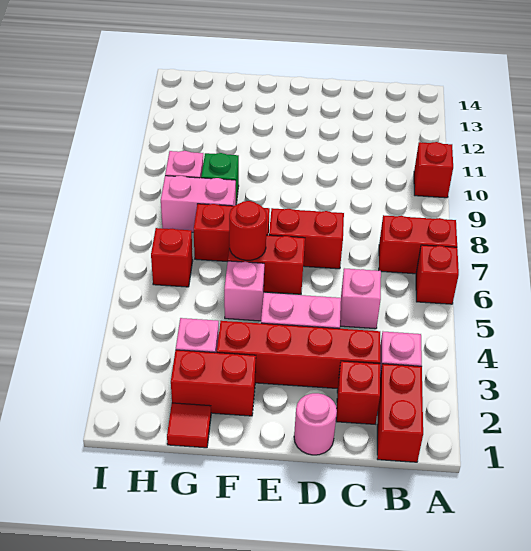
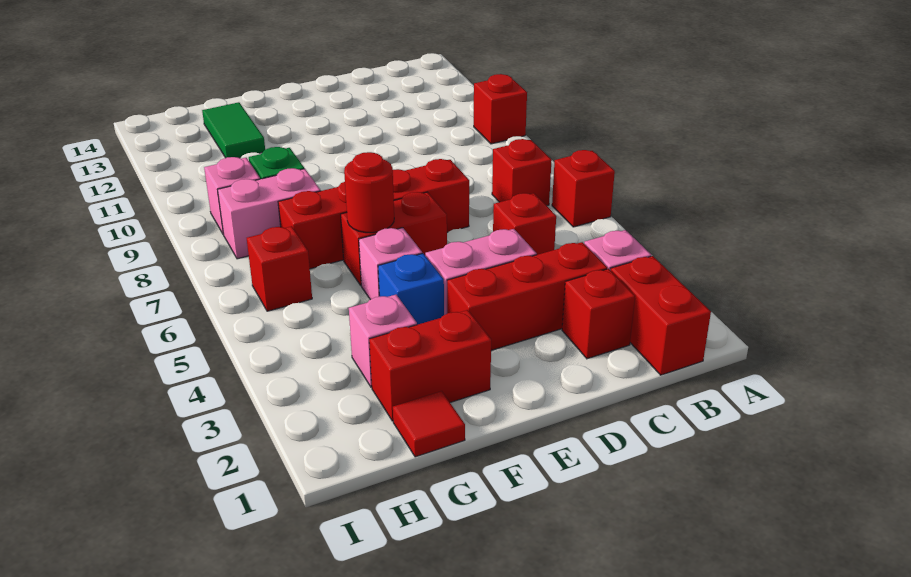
red brick A7:B7 level 1 -> red brick B7 level 1
red brick C3:F3 level 1 -> red brick C3:E3 level 1
pink brick C5 level 1 -> red brick C5 level 1
pink round brick D1 level 1 -> none
none -> blue brick F4 level 1
none -> green tile G12:G13 level 1

